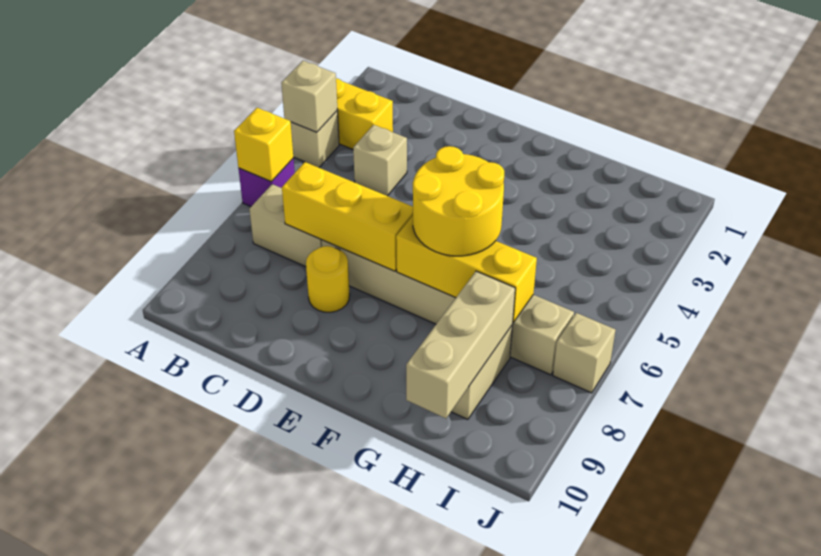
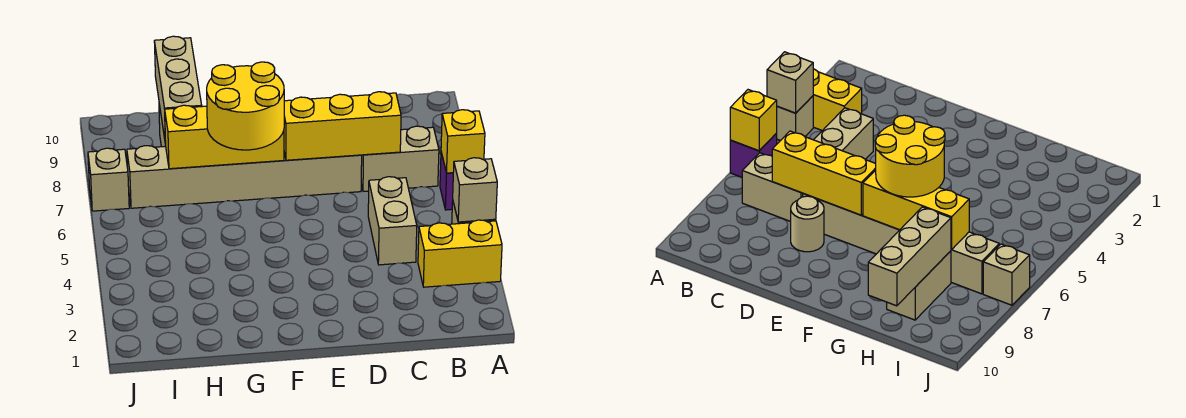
tan brick C4 level 1 -> tan brick C4:C5 level 1
yellow round brick D8 level 1 -> tan round brick D8 level 1

